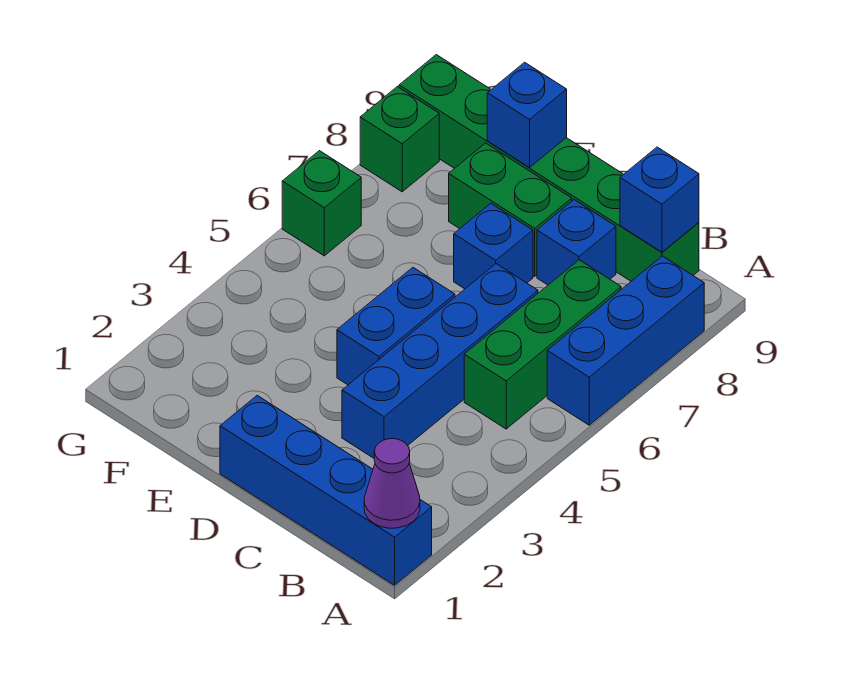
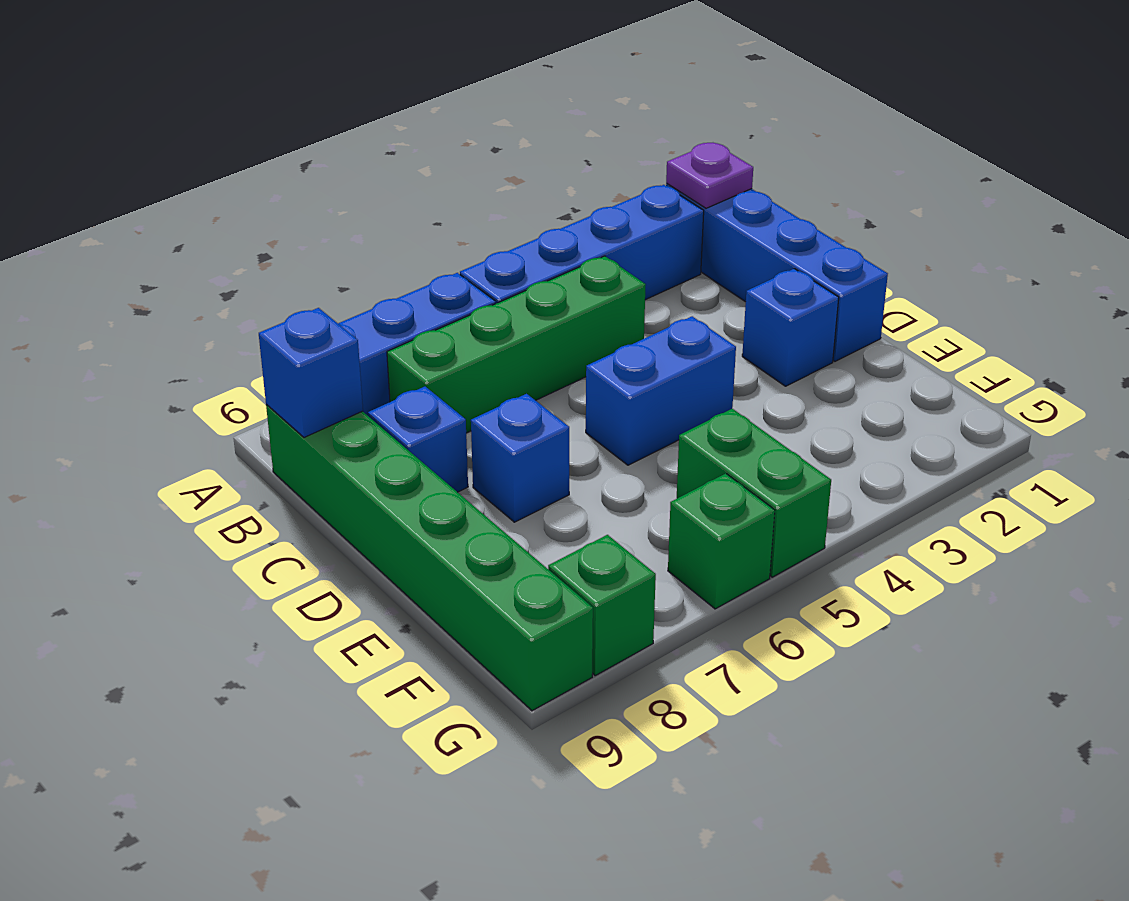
purple cone A1 level 2 -> purple plate A1 level 2
green brick B5:B7 level 1 -> green brick B4:B7 level 1
blue brick C3:C6 level 1 -> blue brick A2:A5 level 1
green brick D8:E8 level 1 -> green brick F5:G5 level 1
blue brick E9 level 2 -> blue brick D2 level 1

